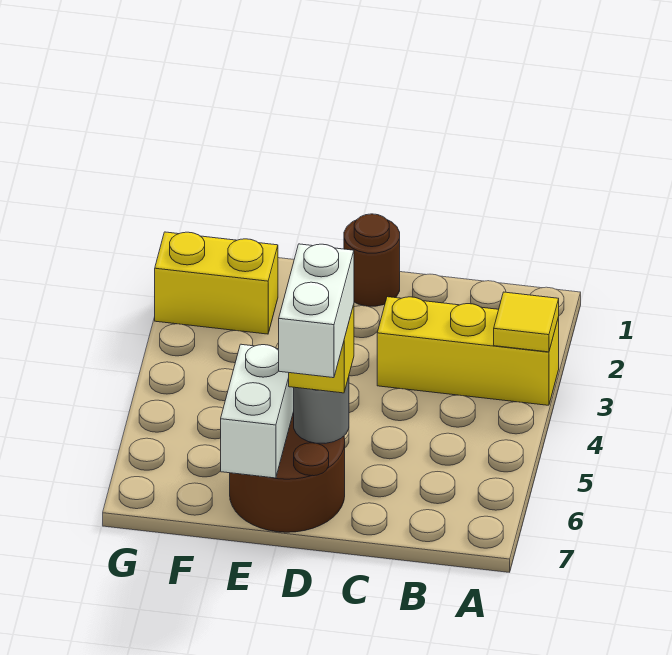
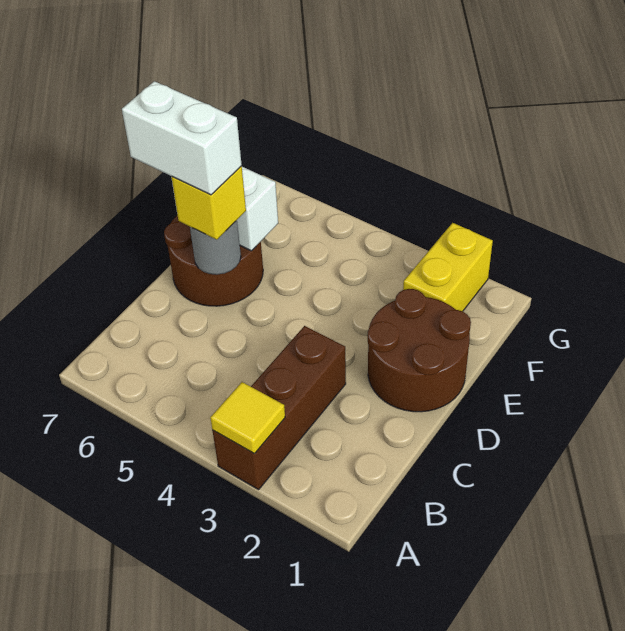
yellow brick A3:C3 level 1 -> brown brick A3:C3 level 1
brown round brick D1 level 1 -> brown round brick D1:E2 level 1

